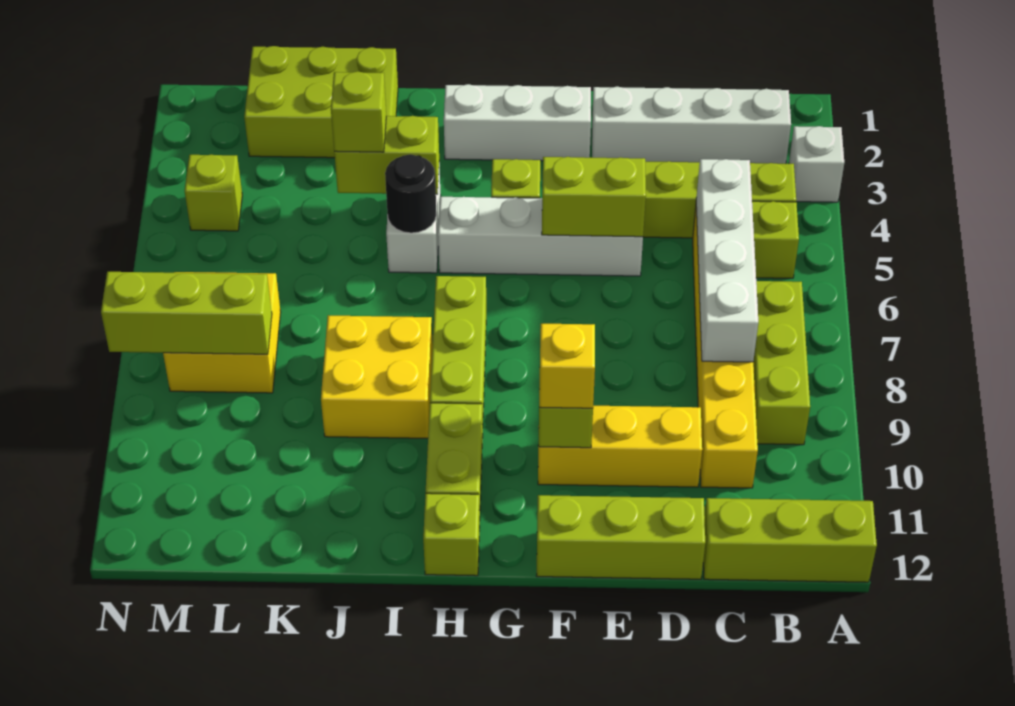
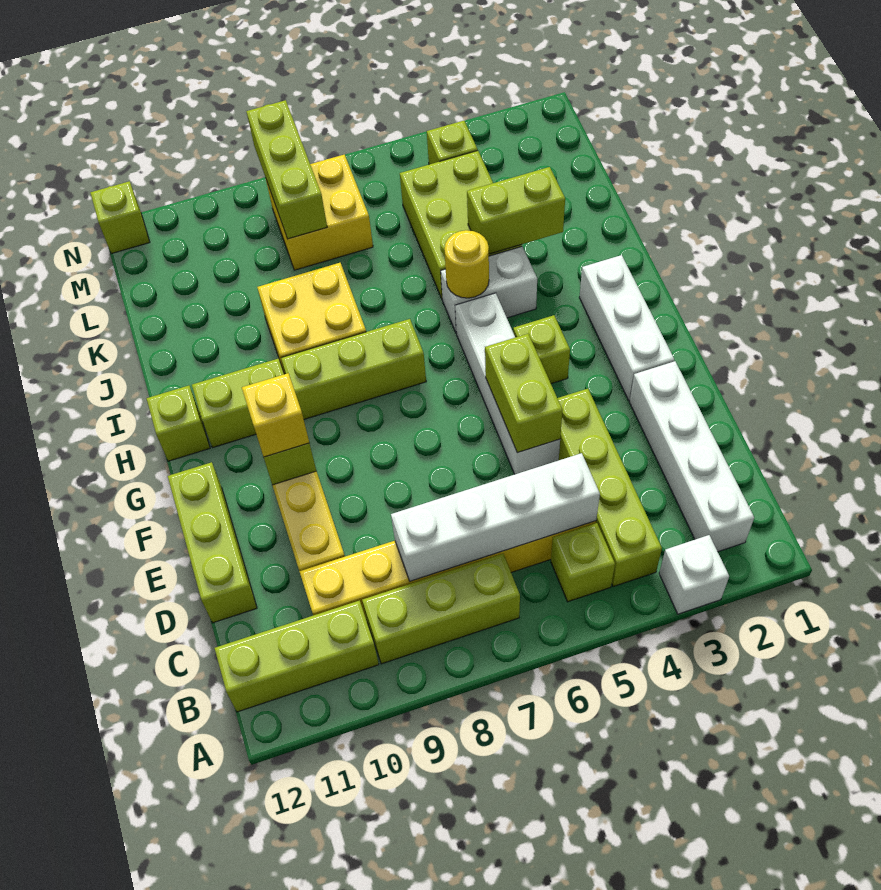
lime brick A12:C12 level 1 -> lime brick B10:B12 level 1
lime brick I4:J4 level 2 -> lime brick J3:J4 level 2
black round brick I5 level 2 -> yellow round brick I5 level 2
lime brick J1:L2 level 1 -> lime brick J4:L5 level 1
lime brick J4 level 3 -> lime brick N12 level 1

